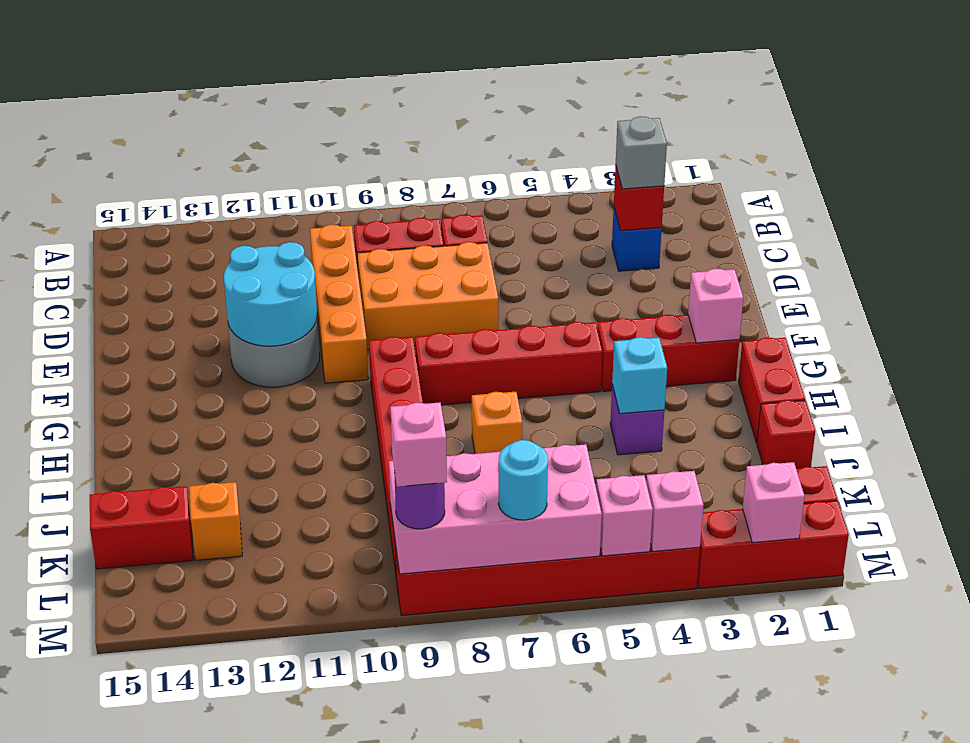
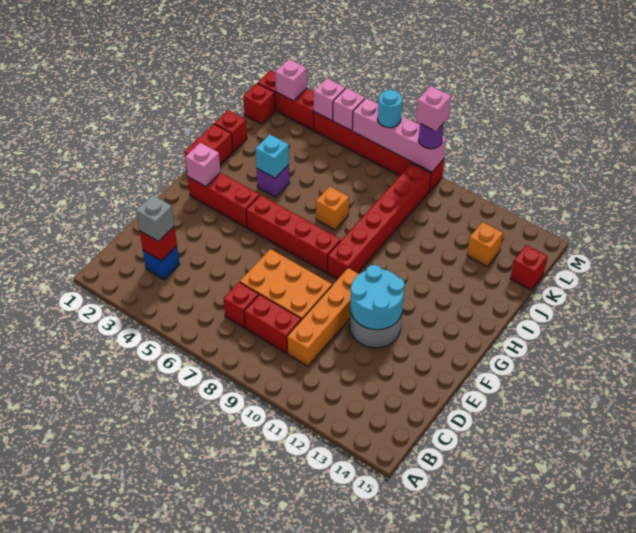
red brick K14:K15 level 1 -> red brick K15 level 1
pink brick L6:M9 level 2 -> pink brick M6:M9 level 2

